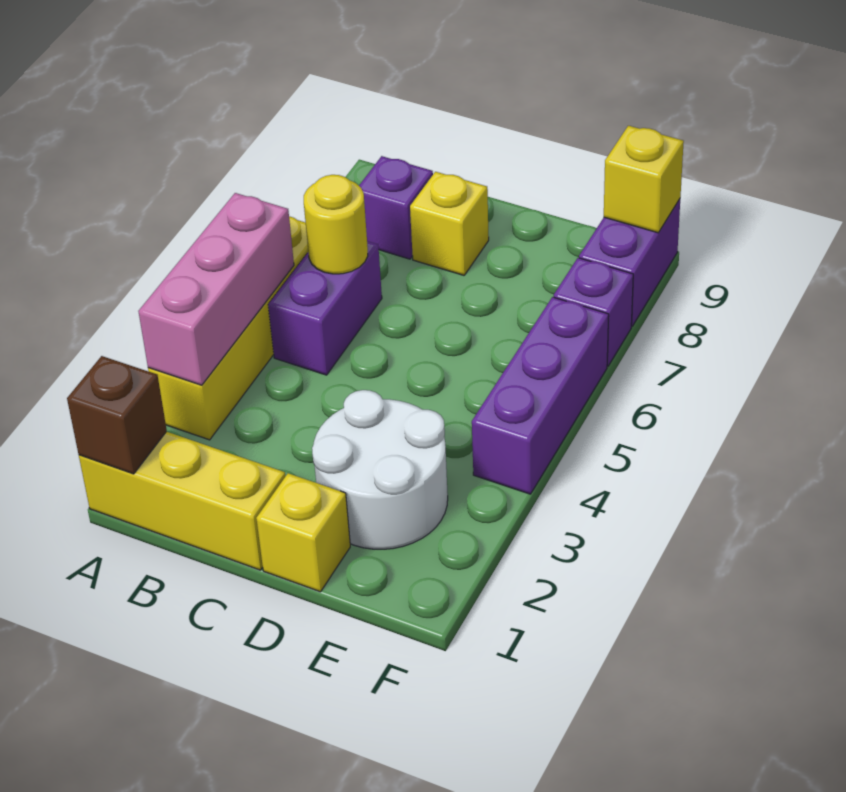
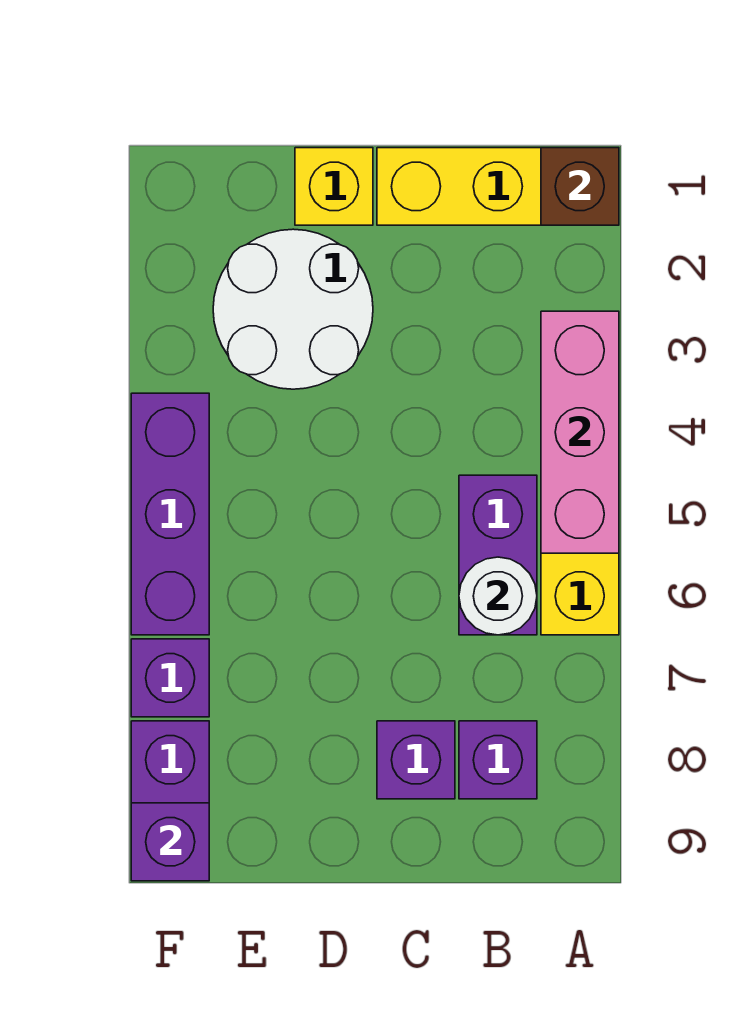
yellow round brick B6 level 2 -> white round brick B6 level 2
yellow brick C8 level 1 -> purple brick C8 level 1
yellow brick F9 level 2 -> purple brick F9 level 2

